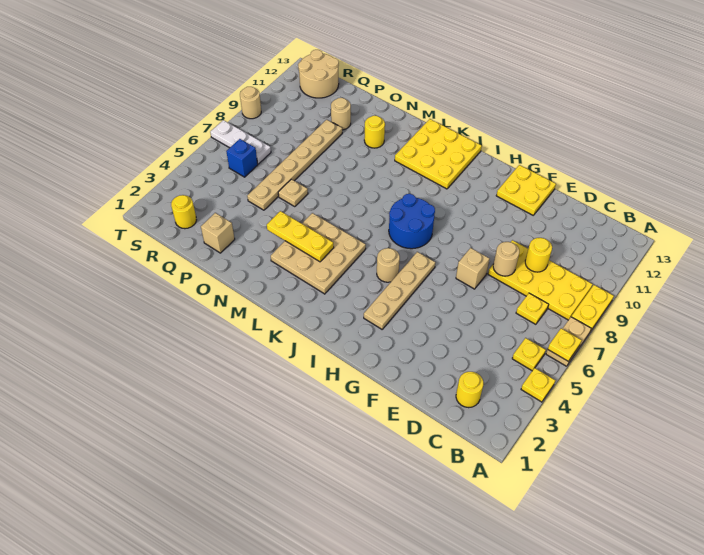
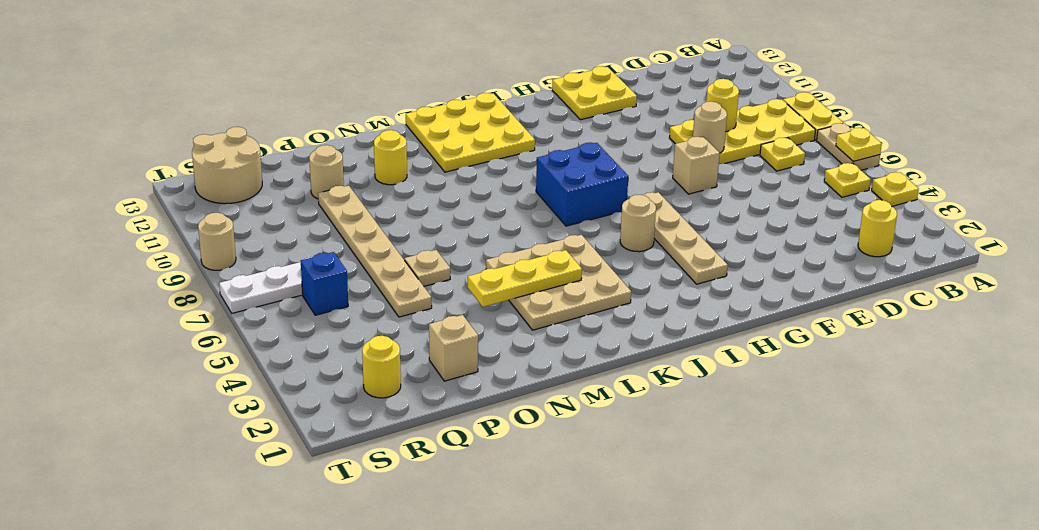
blue round brick I7:J8 level 1 -> blue brick I7:J8 level 1

